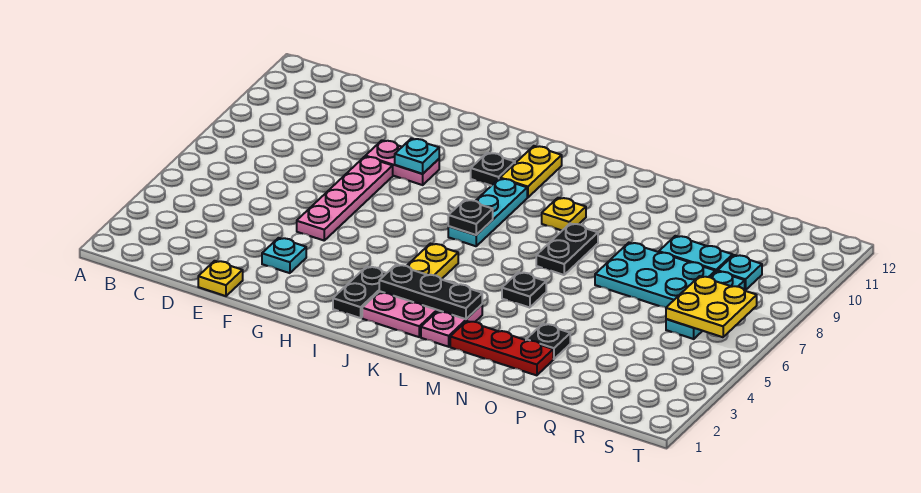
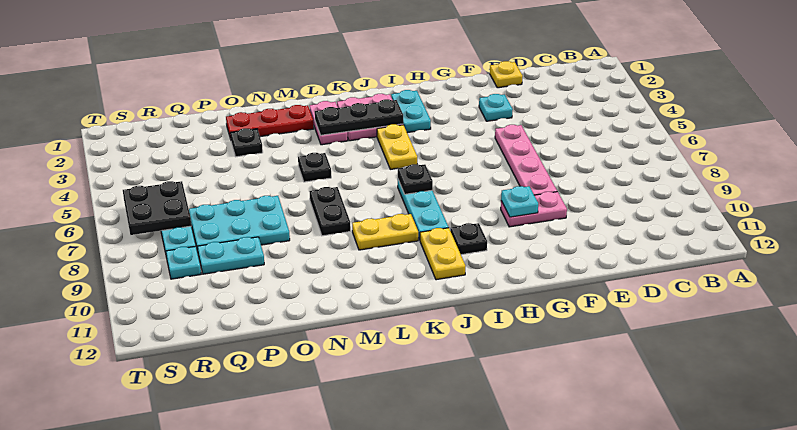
black plate I2:I3 level 1 -> cyan plate I2:I3 level 1
yellow plate L9 level 1 -> yellow plate K9:L9 level 1
yellow plate R6:S7 level 2 -> black plate R6:S7 level 2

